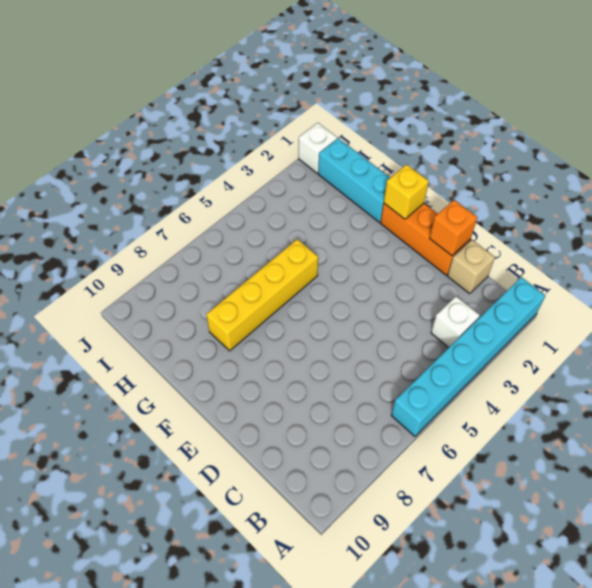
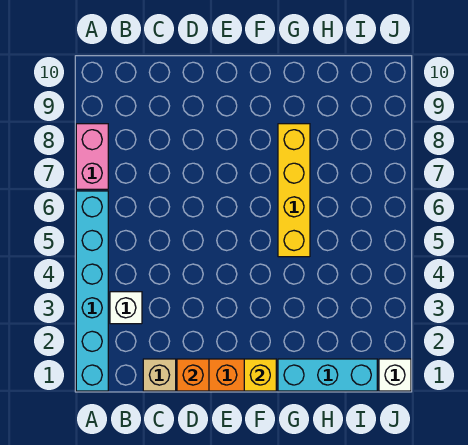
none -> pink brick A7:A8 level 1

